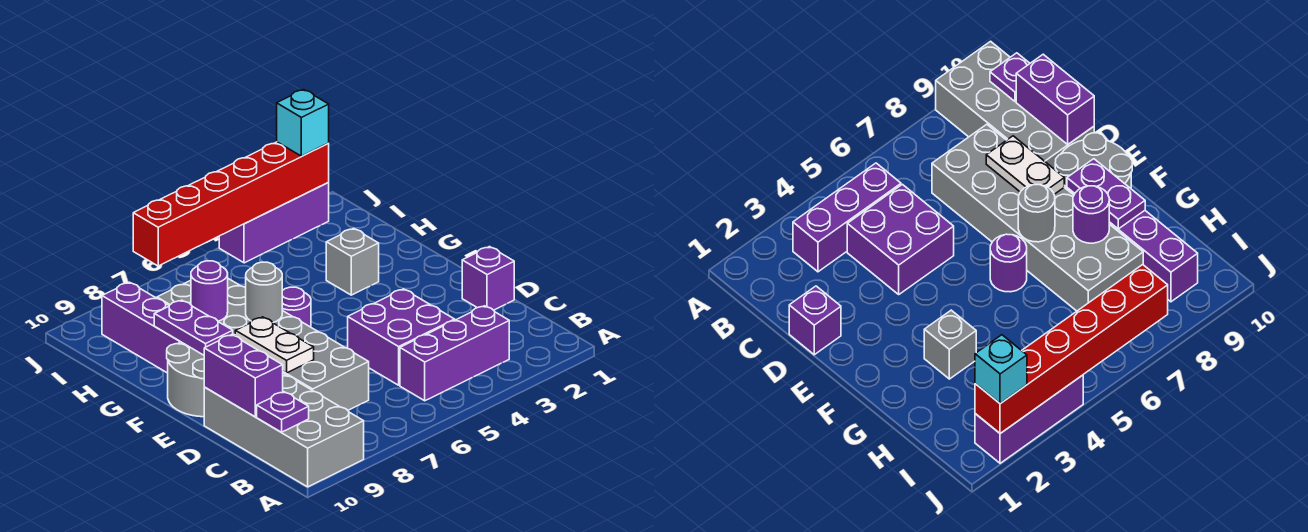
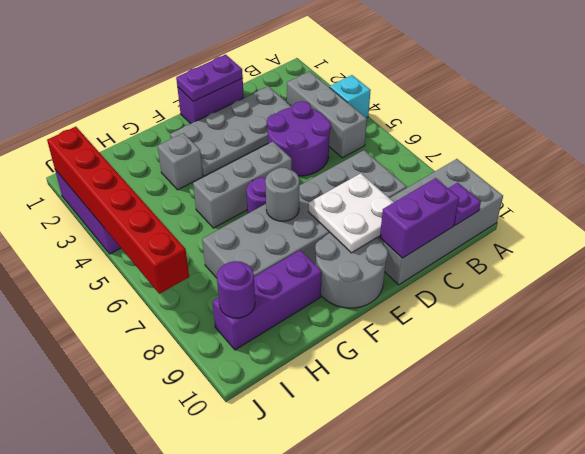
purple brick B3:B5 level 1 -> grey brick B3:B5 level 1
none -> grey plate C2:F3 level 1
purple brick C4:D5 level 1 -> purple round brick C4:D5 level 1
purple brick D1 level 1 -> purple brick D1:E1 level 1
white plate D8:E8 level 2 -> white plate D8:E9 level 2
none -> grey brick E5:G5 level 1
purple plate F9:G9 level 2 -> purple plate D1:E1 level 2
purple round brick G8 level 2 -> purple round brick I9 level 2
cyan brick J2 level 3 -> cyan brick A4 level 1

